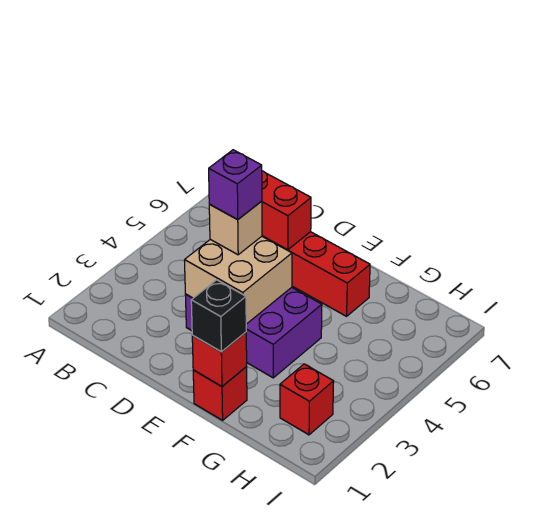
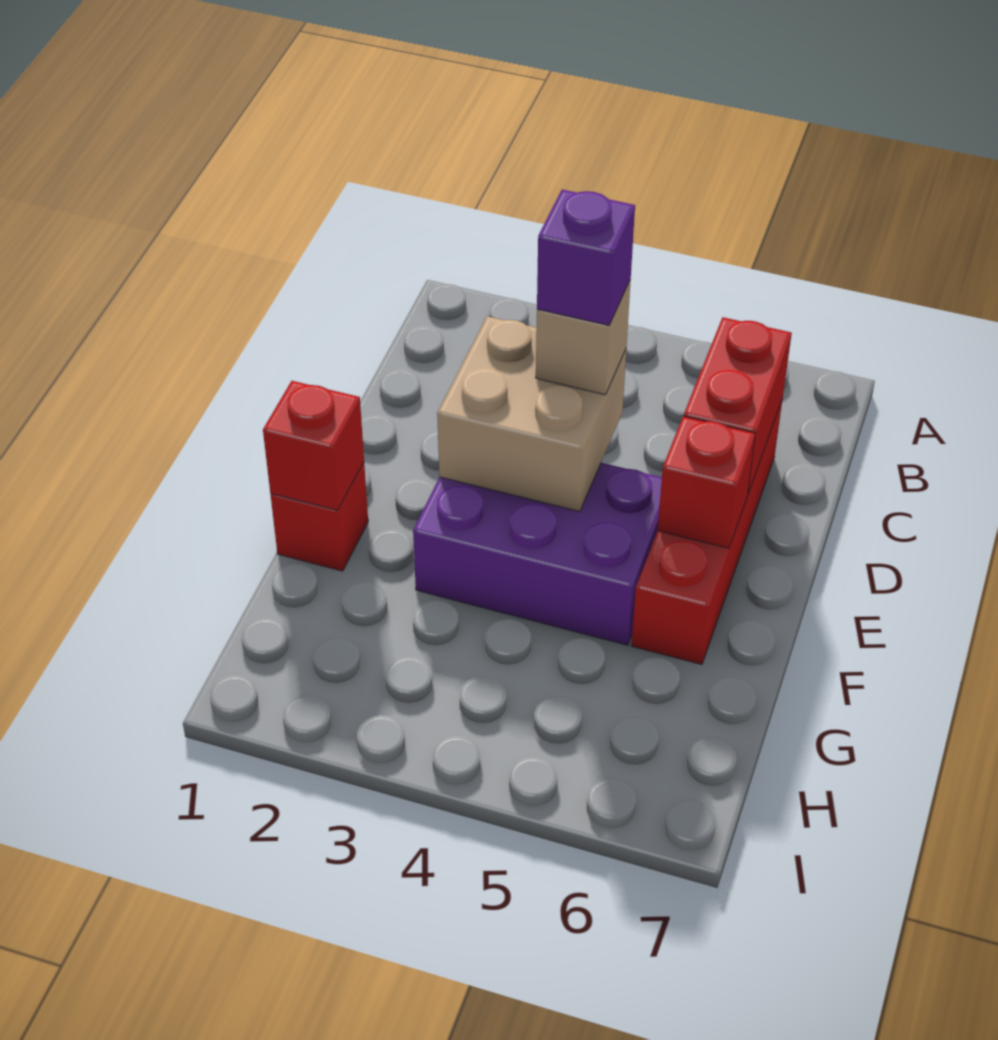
purple brick D3:F4 level 1 -> purple brick E3:F5 level 1
black brick F1 level 3 -> none
red brick H2 level 1 -> red brick E6 level 2

